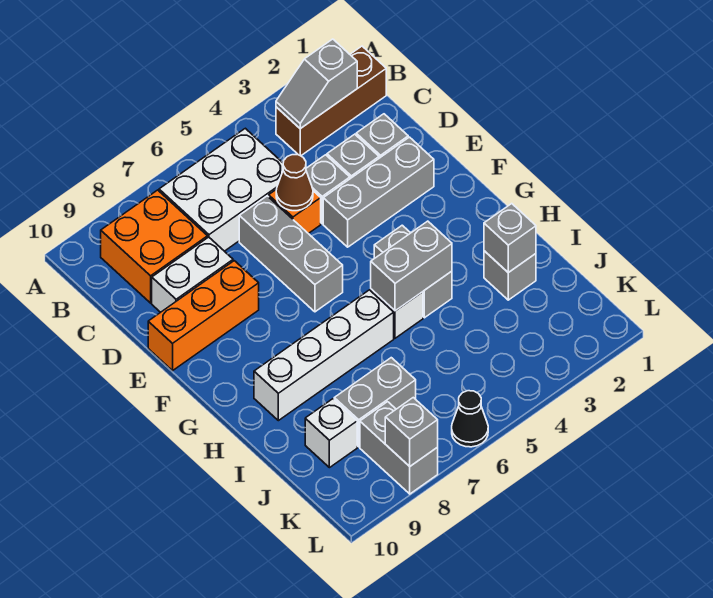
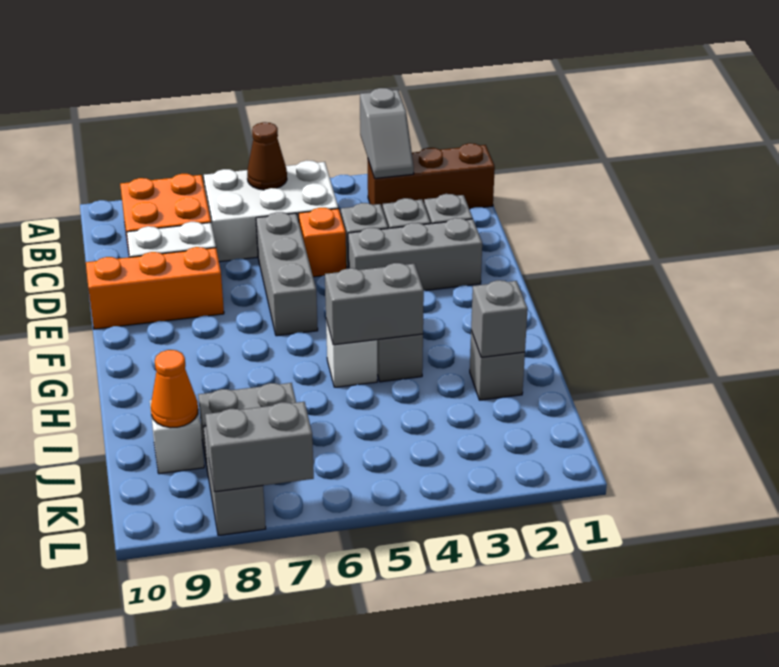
grey slope B2:B3 level 2 top 2 -> grey slope A3:B3 level 2 top A
brown cone D5 level 2 -> brown cone B6 level 2
white brick H6:H9 level 1 -> none
none -> orange cone J9 level 2
black cone L6 level 1 -> none
grey brick L8 level 2 -> grey brick L7:L8 level 2

